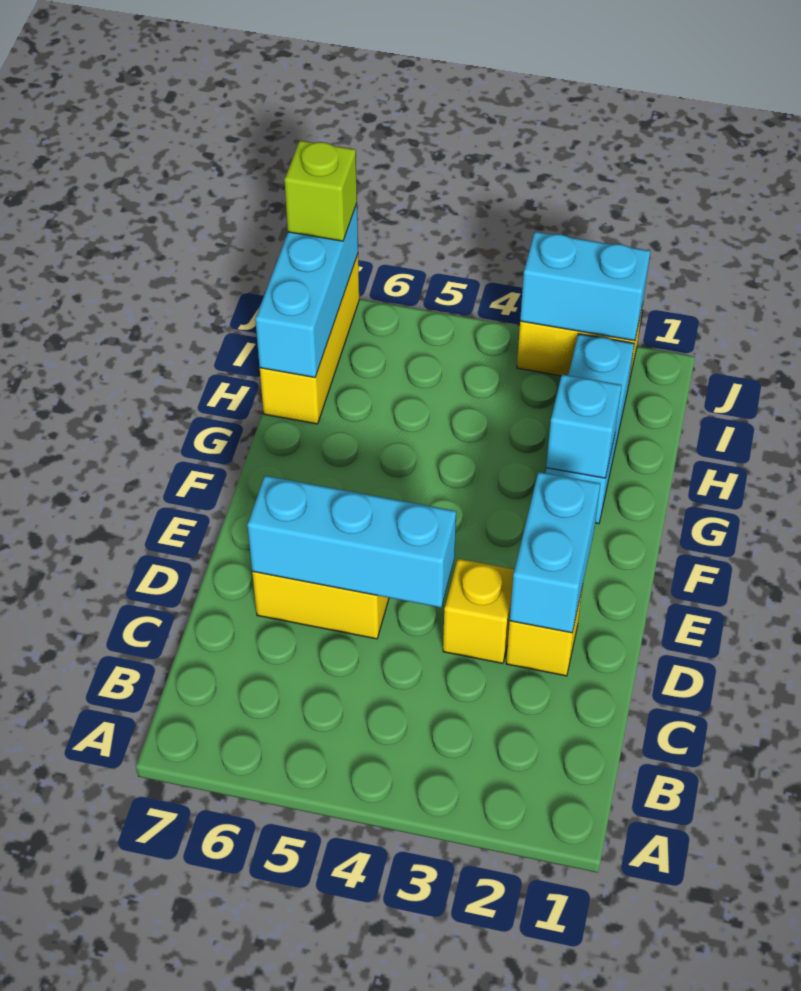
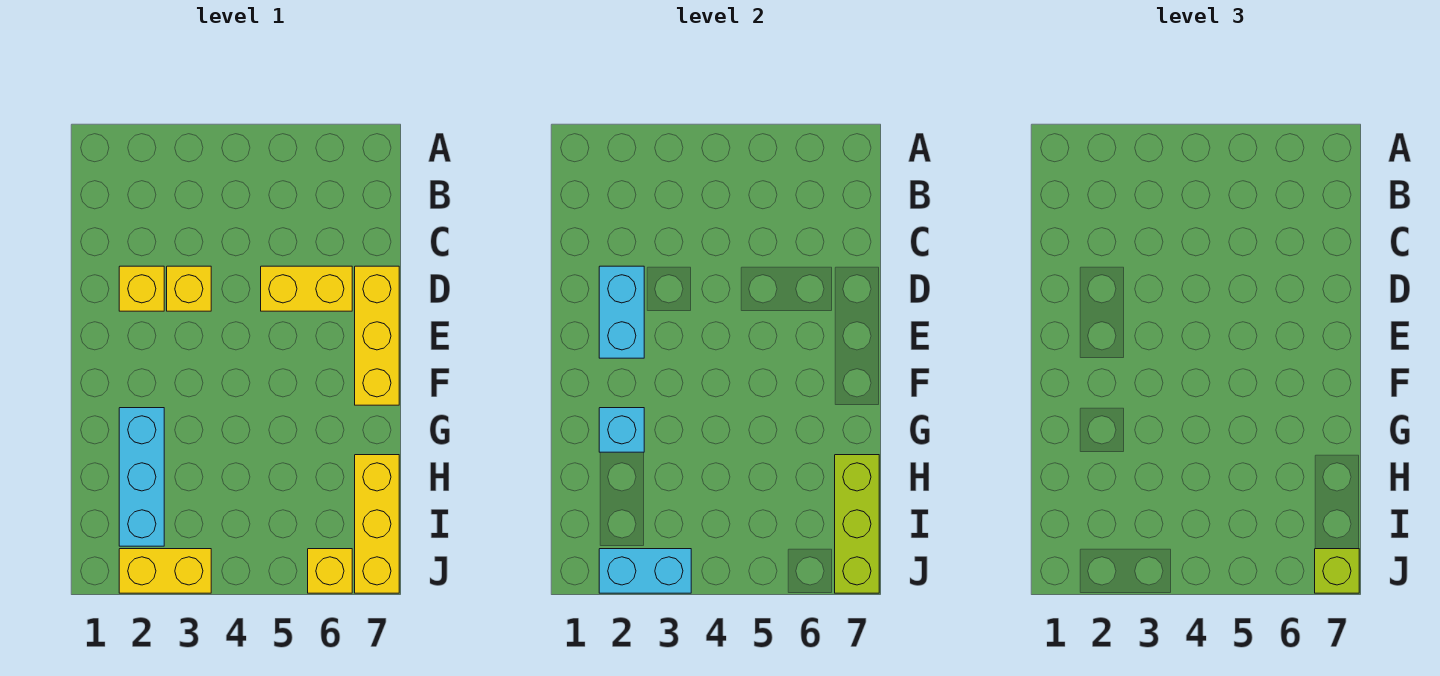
cyan brick D4:D6 level 2 -> none
none -> yellow brick D7:F7 level 1
cyan brick H7:J7 level 2 -> lime brick H7:J7 level 2
none -> yellow brick J6 level 1

